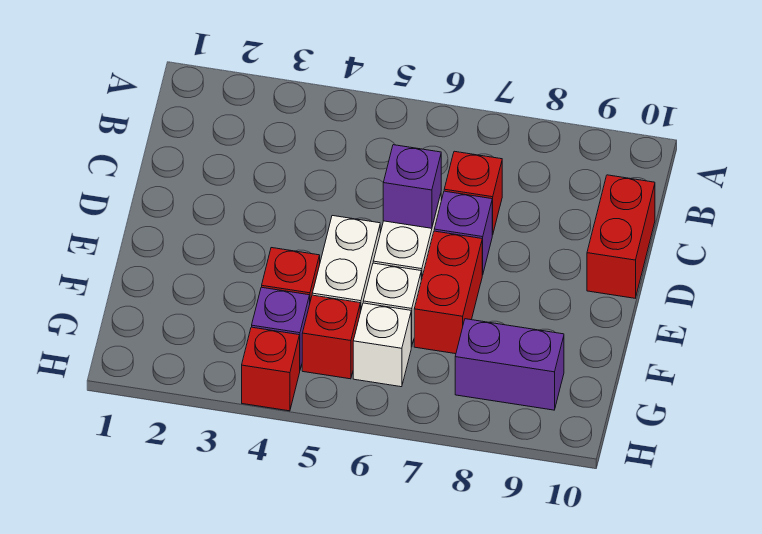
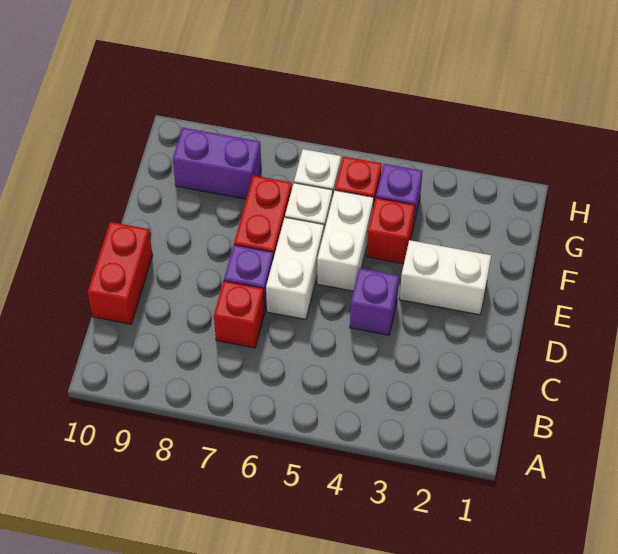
purple brick D6 level 2 -> purple brick D4 level 1
none -> white brick E2:E3 level 1
red brick H4 level 1 -> none

